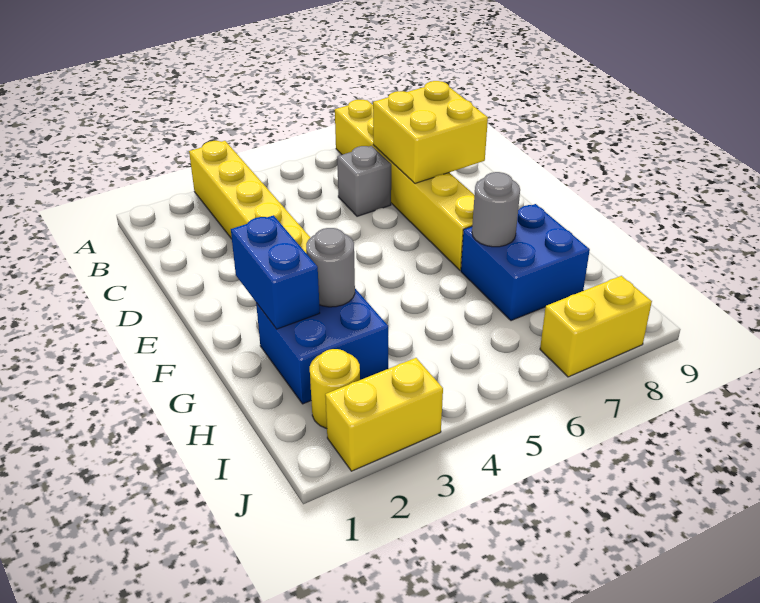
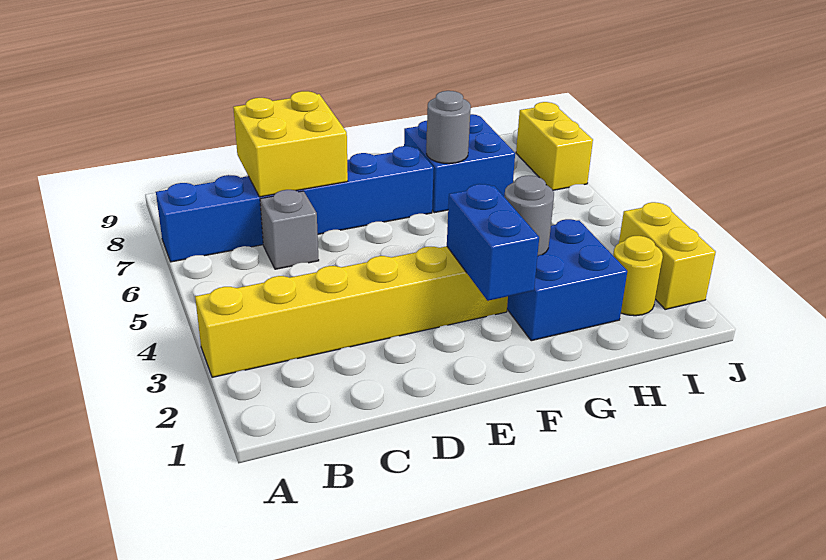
yellow brick A7:F7 level 1 -> blue brick A7:F7 level 1
blue brick F2:G2 level 2 -> blue brick F2:F3 level 2

